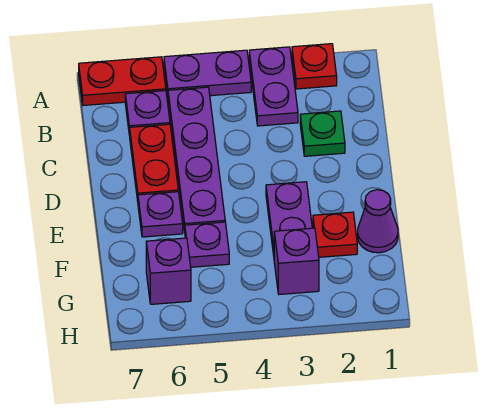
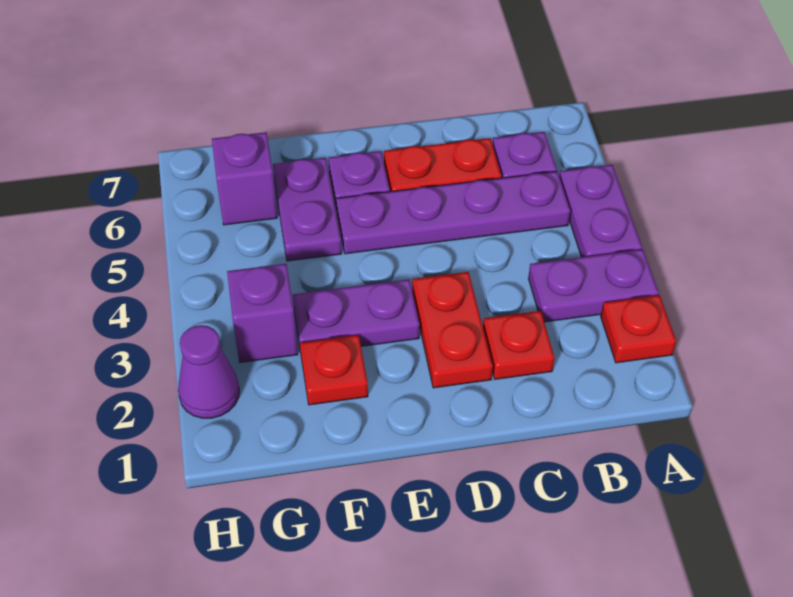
red plate A6:A7 level 1 -> red plate D2:D3 level 1
green plate C2 level 1 -> red plate C2 level 1
purple cone F1 level 1 -> purple cone H2 level 1
purple plate F5 level 1 -> purple plate F5:F6 level 1

